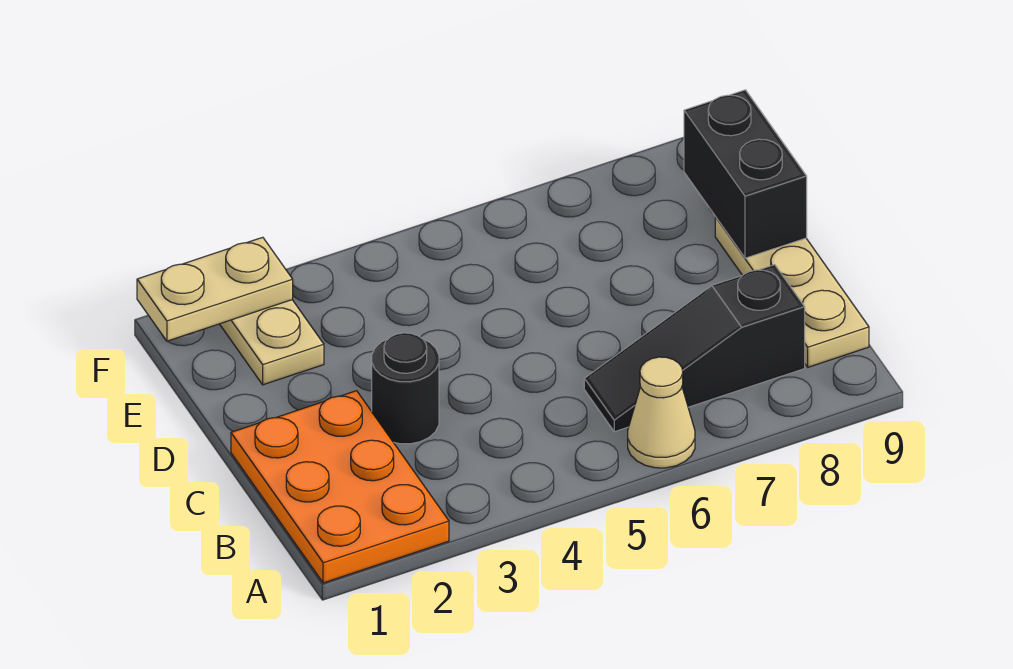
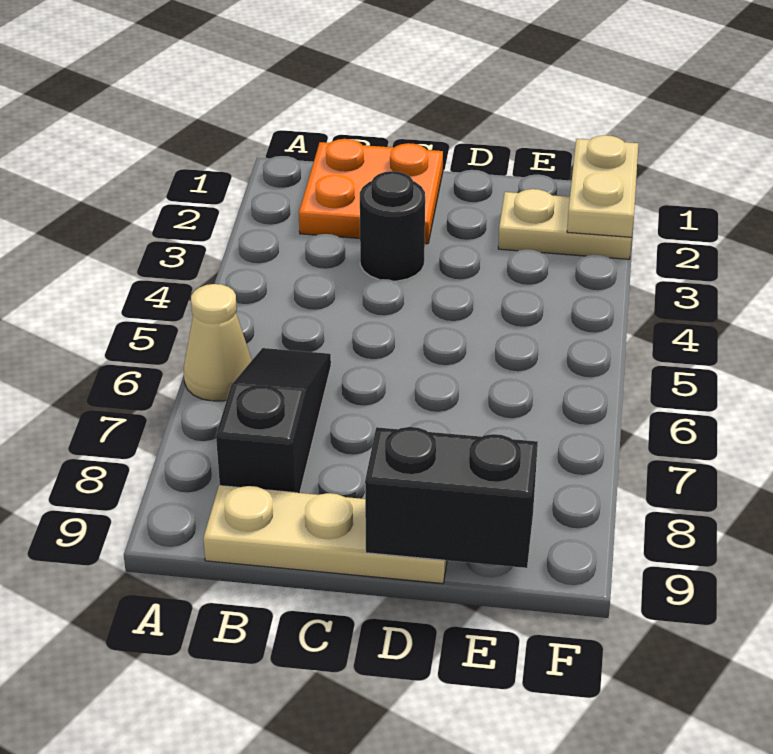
orange plate A1:C2 level 1 -> orange plate B1:C2 level 1

